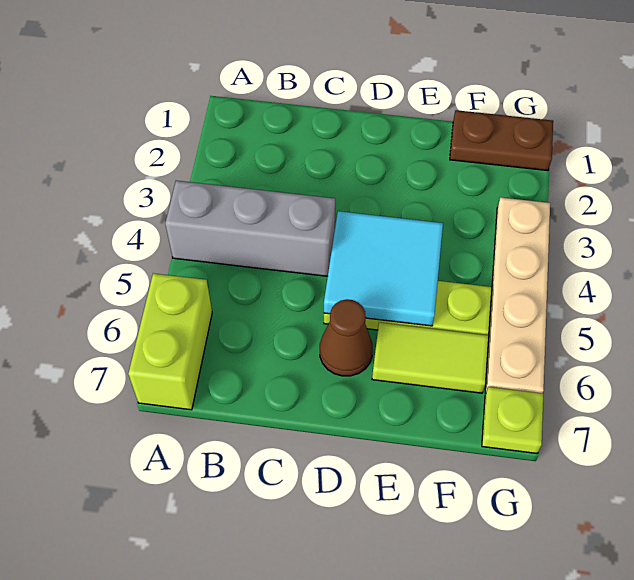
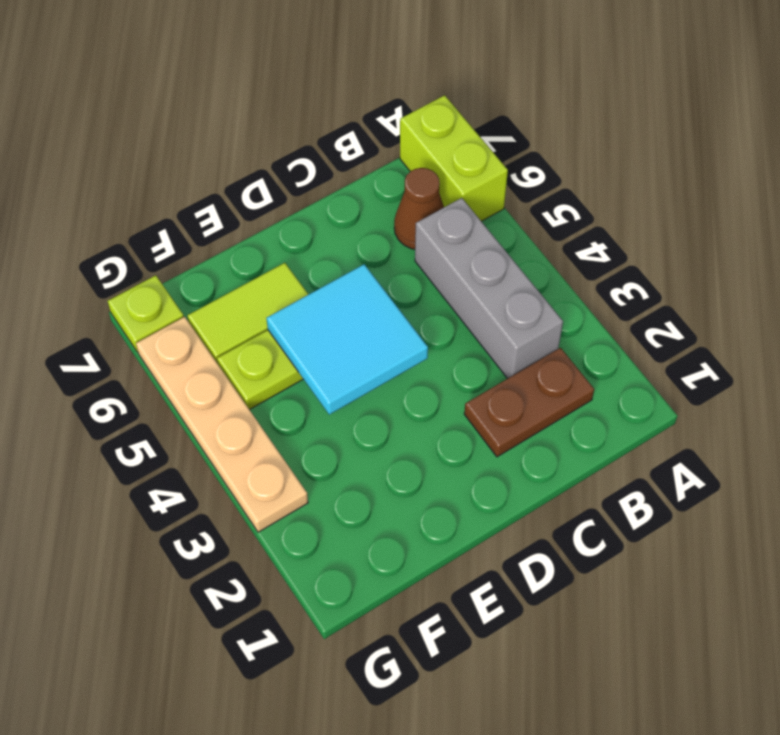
grey brick A4:C4 level 1 -> grey brick B3:B5 level 1
brown cone D6 level 1 -> brown cone B6 level 1
brown plate F1:G1 level 1 -> brown plate B2:C2 level 1

